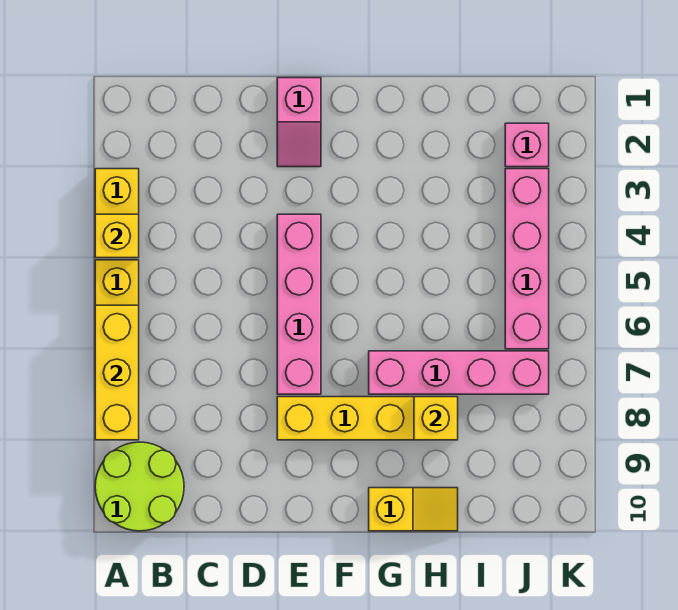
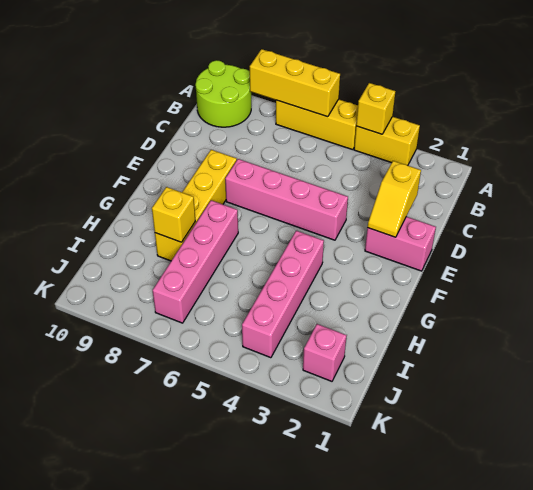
pink slope E1:E2 level 1 top 1 -> pink brick E1:E2 level 1
yellow slope G10:H10 level 1 top G -> yellow slope D2:E2 level 2 top D
pink brick J3:J6 level 1 -> pink brick G4:J4 level 1

